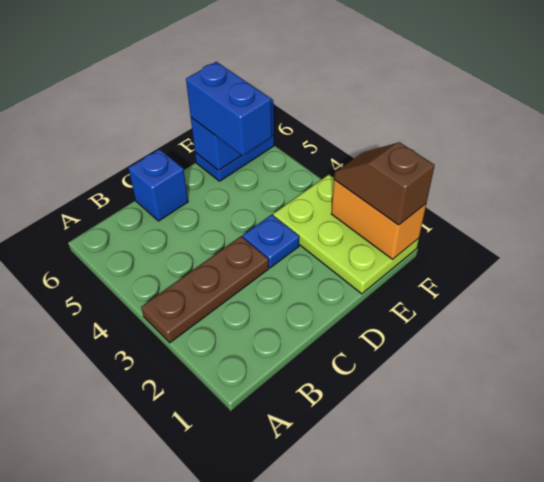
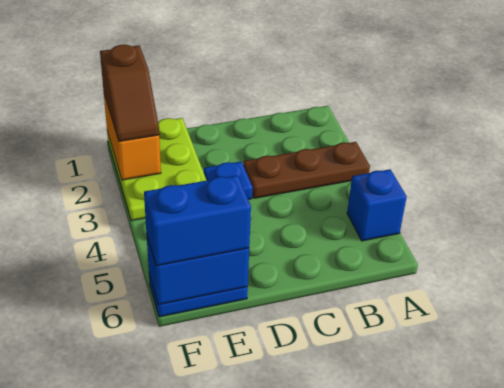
blue brick C6 level 1 -> blue brick A5 level 1
blue brick E5:E6 level 3 -> blue brick E6:F6 level 3

